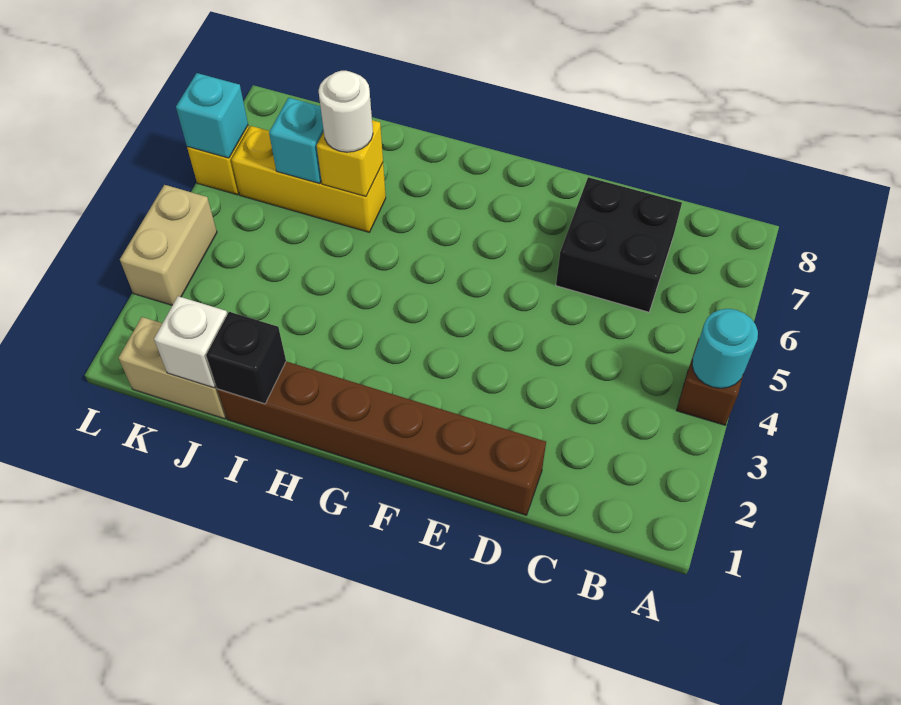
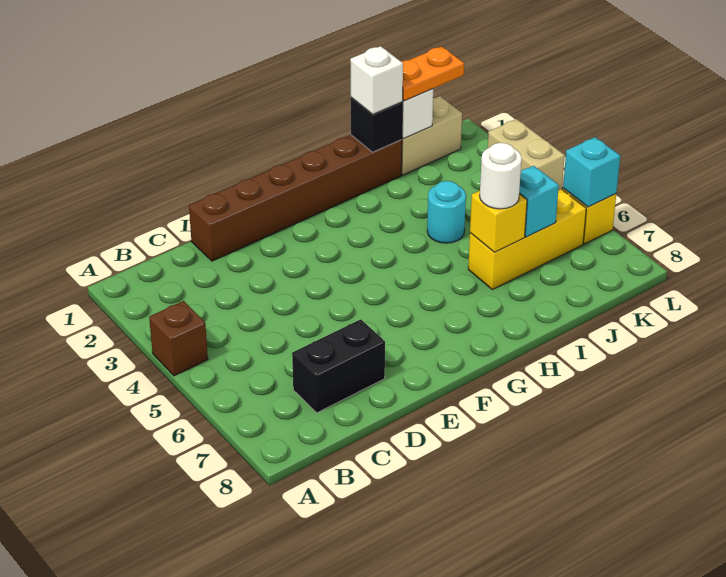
cyan round brick A4 level 2 -> cyan round brick I4 level 1
black brick C6:D7 level 1 -> black brick C7:D7 level 1
none -> white brick I1 level 3
none -> orange plate J1:K1 level 3

